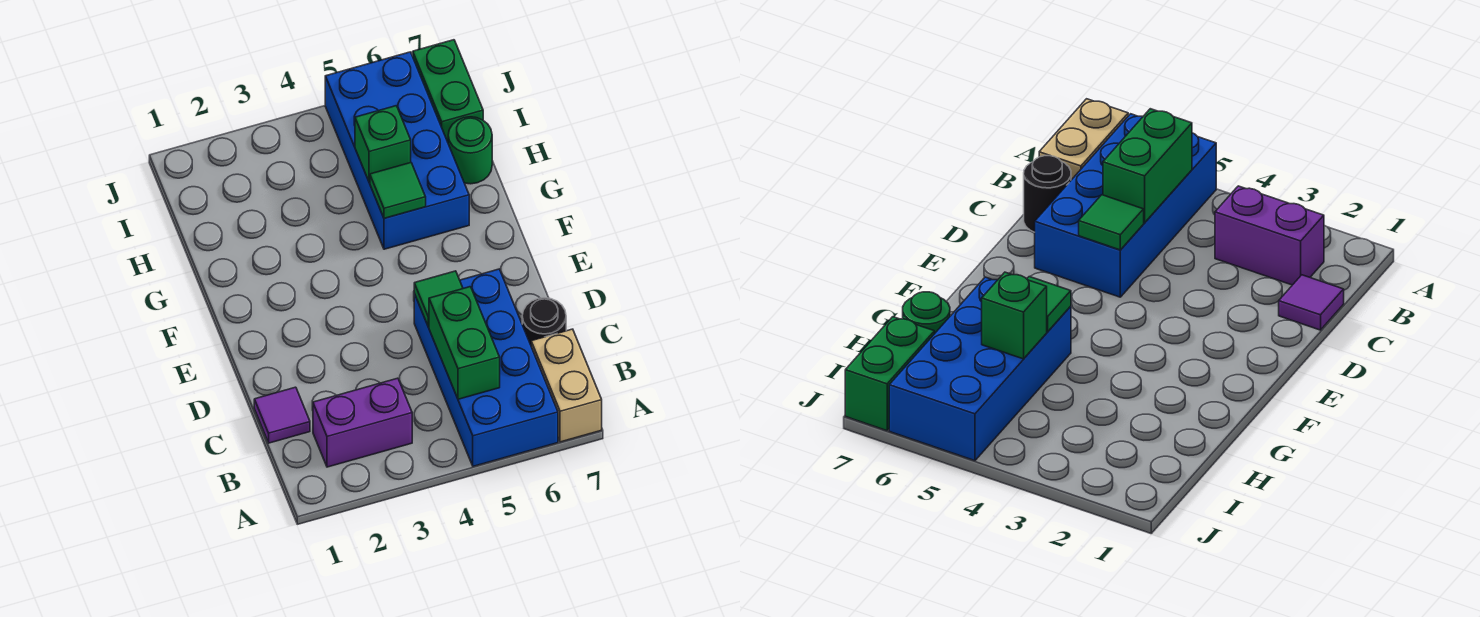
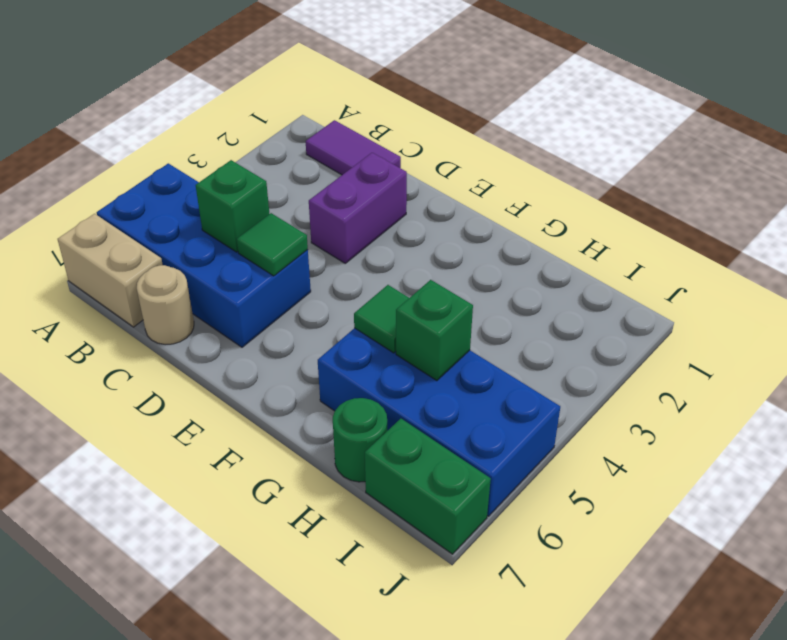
purple brick B2:B3 level 1 -> purple brick D2:D3 level 1
green brick B5:C5 level 2 -> green brick C5 level 2
purple tile C1 level 1 -> purple tile B1:C1 level 1
black round brick C7 level 1 -> tan round brick C7 level 1

